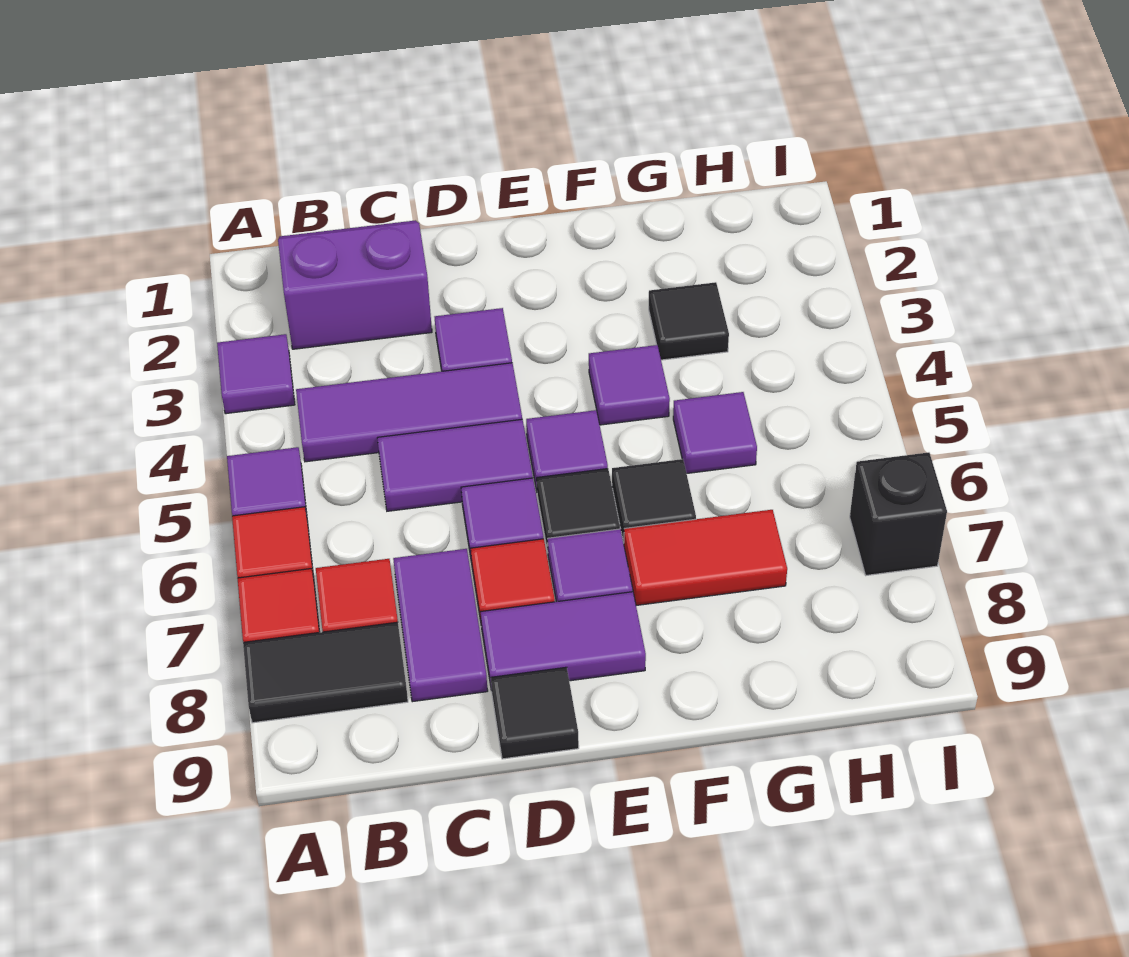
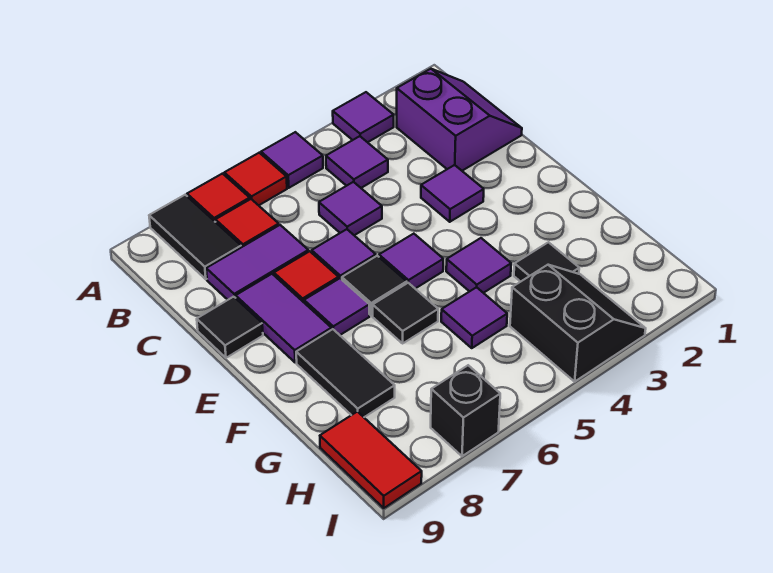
purple tile B4:D4 level 1 -> purple tile B4 level 1
purple tile C5:D5 level 1 -> purple tile C5 level 1
red tile F7:G7 level 1 -> red tile H9:I9 level 1
none -> black tile F8:G8 level 1
none -> black slope H3:I4 level 1 top 4

